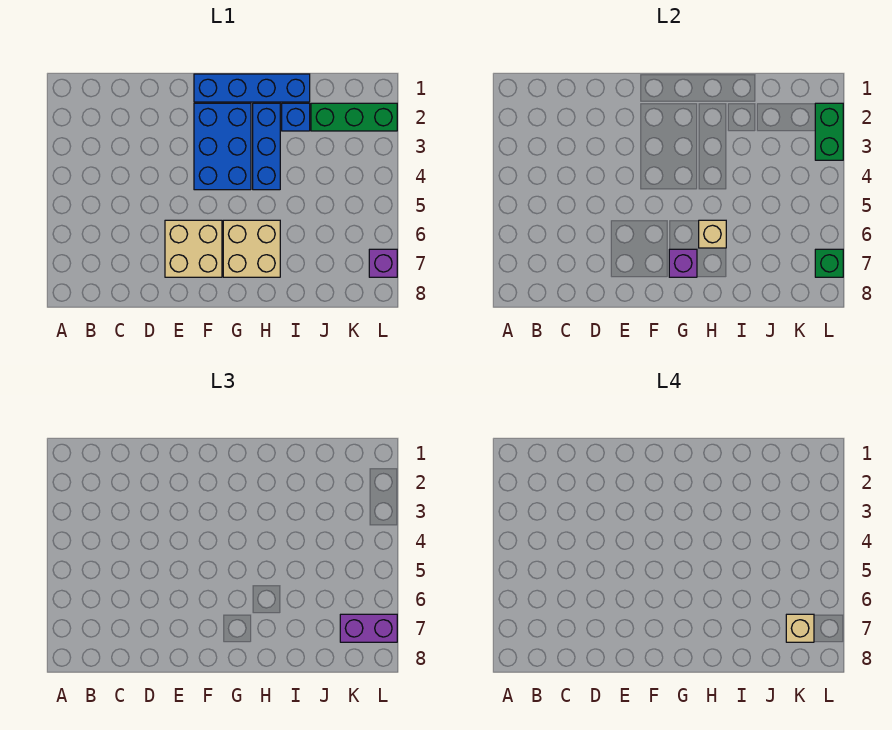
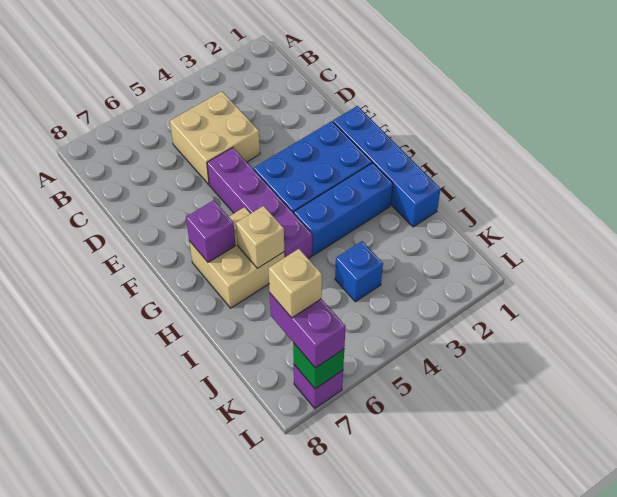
none -> purple brick E5:H5 level 1
tan brick E6:F7 level 1 -> tan brick C4:D5 level 1
blue brick I2 level 1 -> blue brick J4 level 1
green brick J2:L2 level 1 -> none
green brick L2:L3 level 2 -> none

